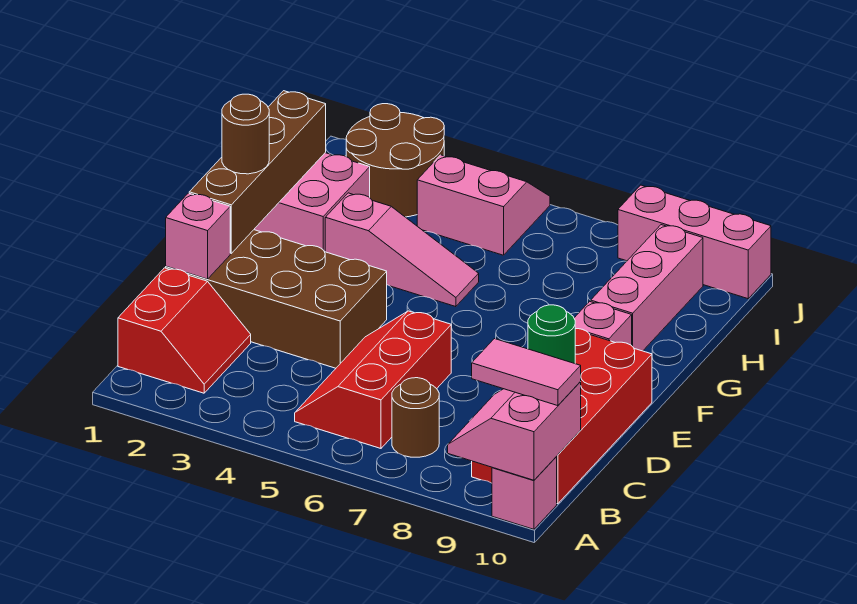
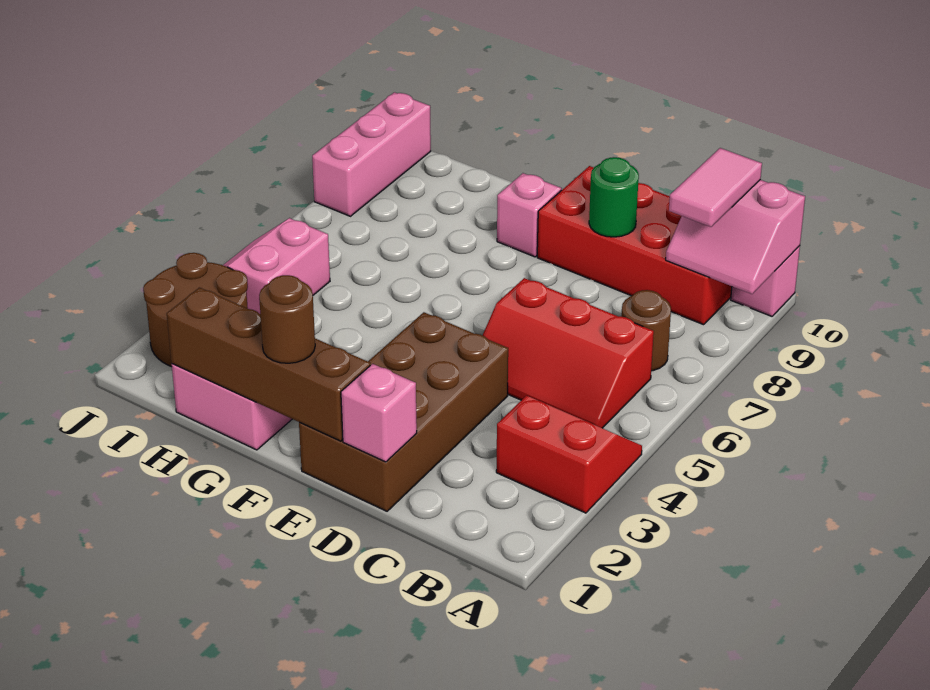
red slope B1:C2 level 1 top 1 -> red slope A3:B4 level 1 top 3
pink slope G3:G5 level 1 top 3 -> none
pink brick G9:I9 level 1 -> none

